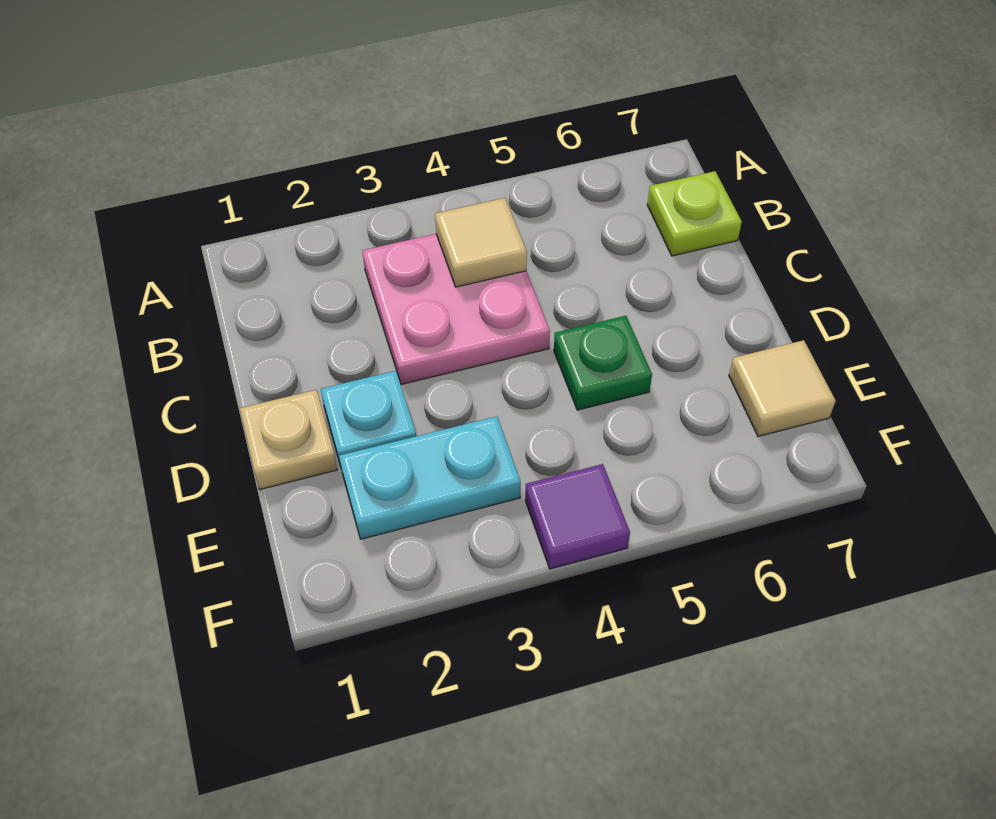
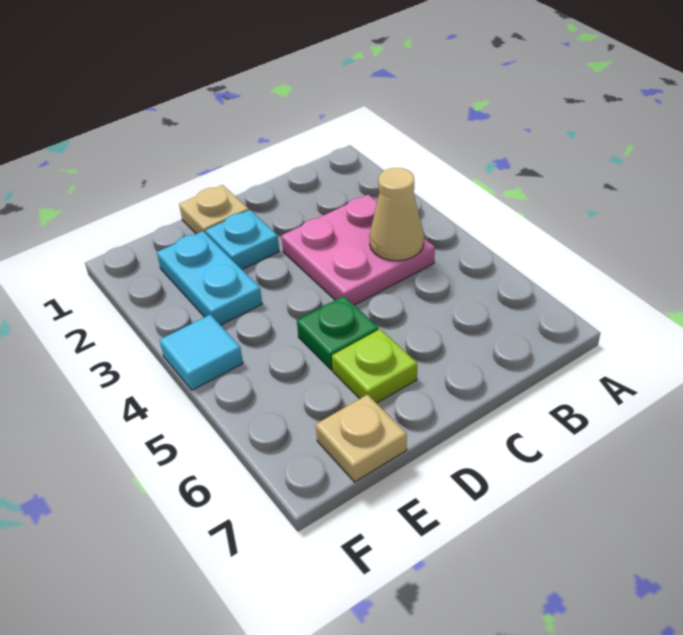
tan tile B4 level 2 -> tan cone B4 level 2
lime plate B7 level 1 -> lime plate D6 level 1
tan tile E7 level 1 -> tan plate E7 level 1
purple tile F4 level 1 -> cyan tile F4 level 1

